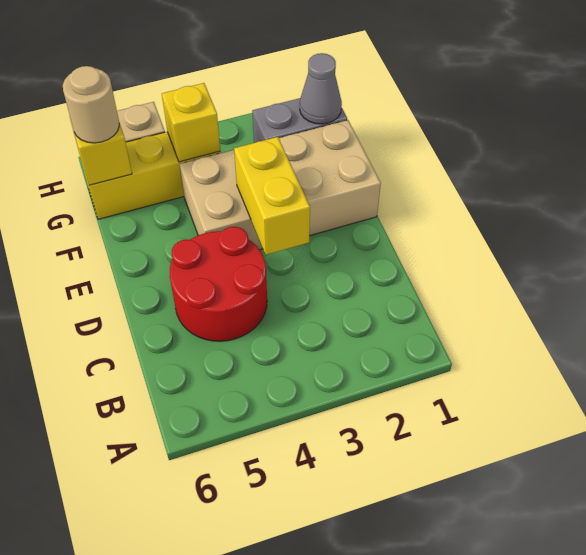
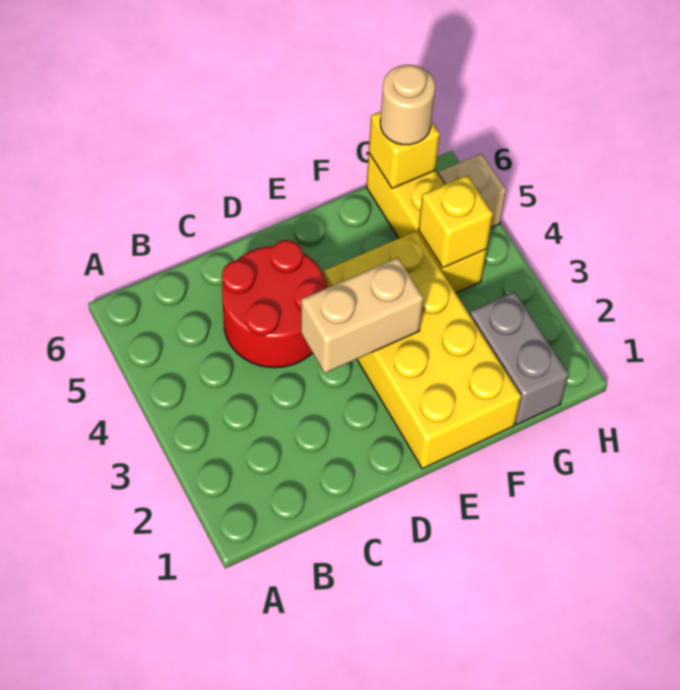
yellow brick D3:E3 level 2 -> tan brick D3:E3 level 2
tan brick E1:F4 level 1 -> yellow brick E1:F4 level 1
grey cone G1 level 2 -> none

